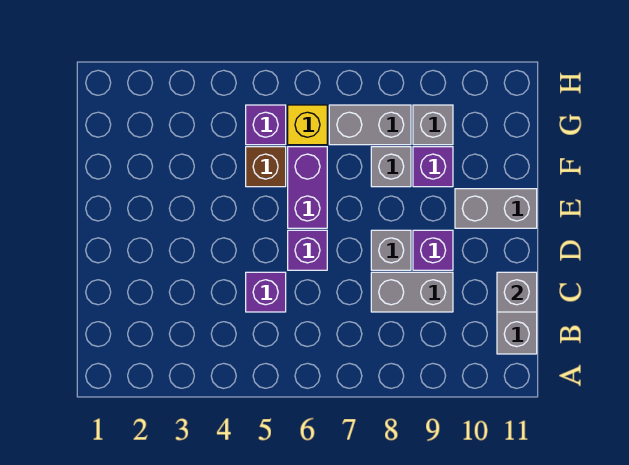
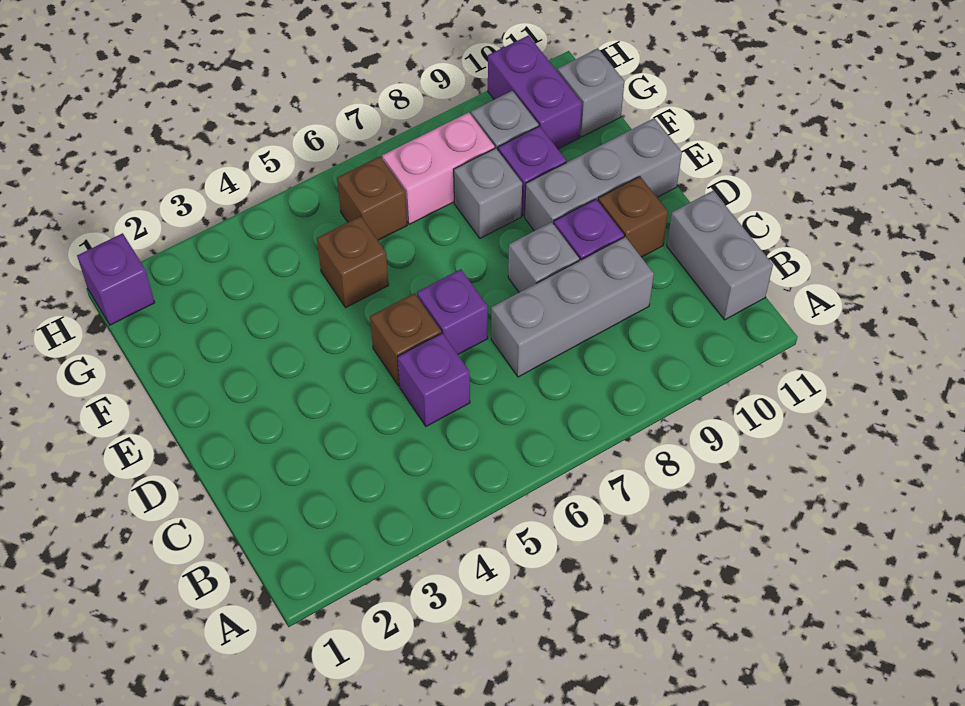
grey brick C8:C9 level 1 -> grey brick C7:C9 level 1
grey brick C11 level 2 -> grey brick G11 level 1
none -> brown brick D5 level 1
none -> brown brick D10 level 1
purple brick E6:F6 level 1 -> purple brick G10:H10 level 1
grey brick E10:E11 level 1 -> grey brick E9:E11 level 1
purple brick G5 level 1 -> purple brick H1 level 1
yellow brick G6 level 1 -> brown brick G6 level 1
grey brick G7:G8 level 1 -> pink brick G7:G8 level 1

